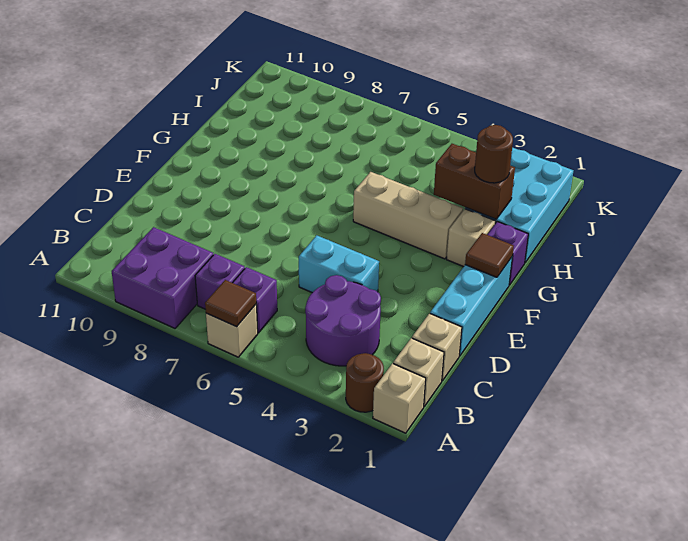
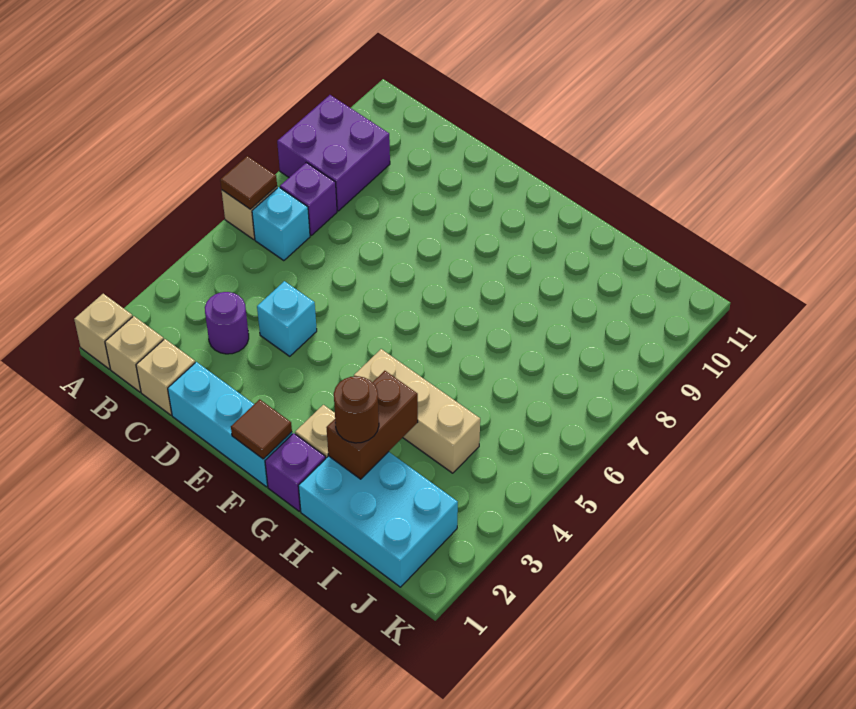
brown round brick A2 level 1 -> none
purple round brick B3:C4 level 1 -> purple round brick C3 level 1
purple brick B6 level 1 -> cyan brick B6 level 1
cyan brick D4:D5 level 1 -> cyan brick D4 level 1
tan brick G3:G5 level 1 -> tan brick G4:I4 level 1

